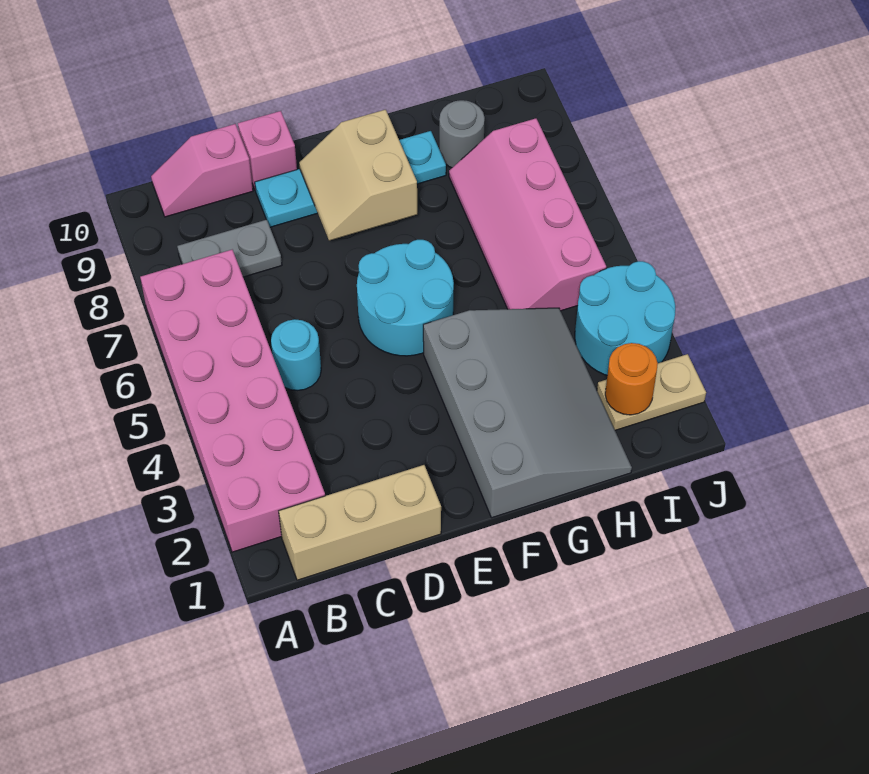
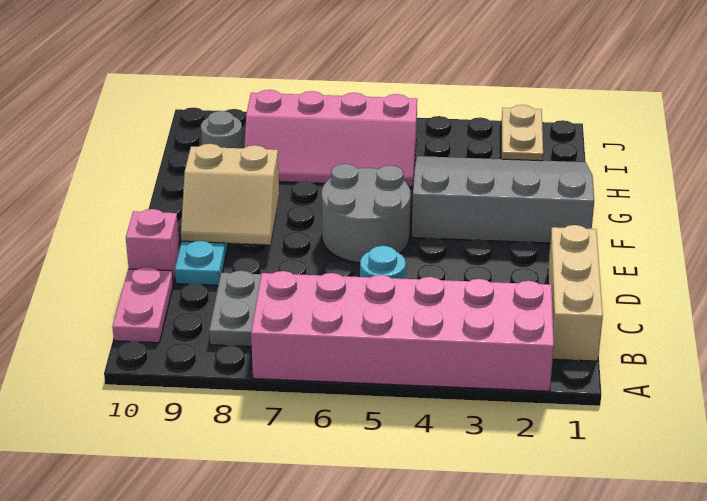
pink slope B10:C10 level 1 top C -> pink plate B10:C10 level 1
cyan round brick E5:F6 level 1 -> grey round brick E5:F6 level 1
orange round brick I2 level 2 -> none
cyan round brick I3:J4 level 1 -> none

